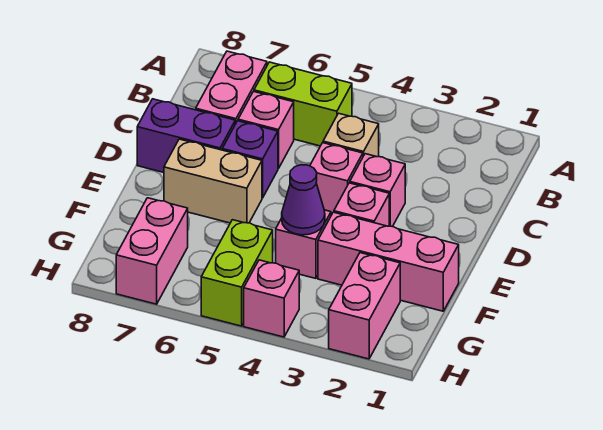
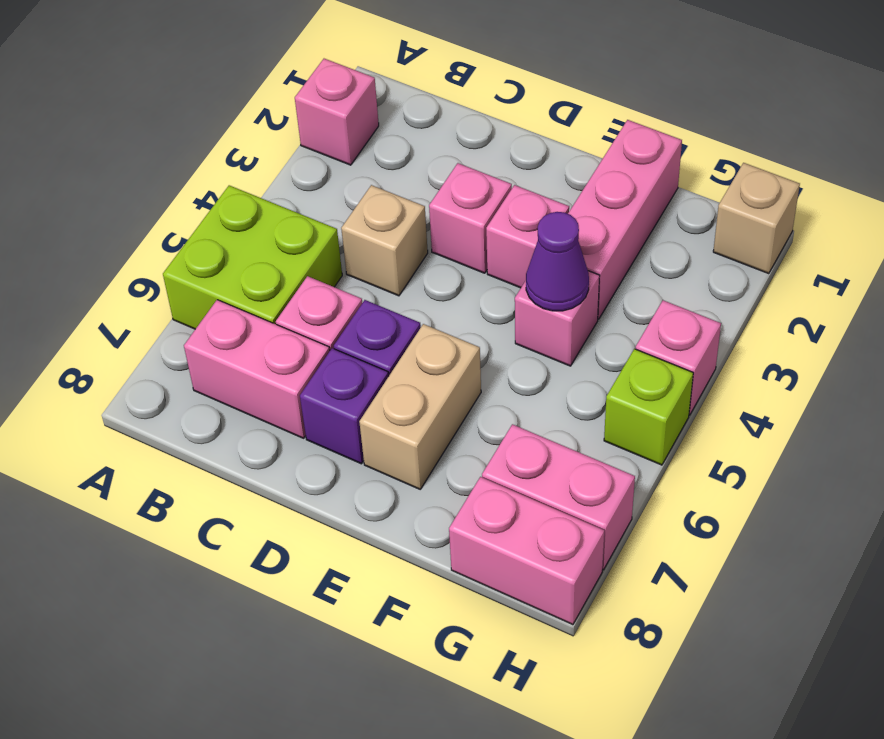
lime brick B5:B6 level 1 -> lime brick A5:B6 level 1
pink brick D4 level 1 -> pink brick A2 level 1
purple brick D7:D8 level 1 -> purple brick D7 level 1
pink brick G2:H2 level 1 -> pink brick G8:H8 level 1
lime brick G5:H5 level 1 -> lime brick H5 level 1
none -> tan brick H1 level 1

